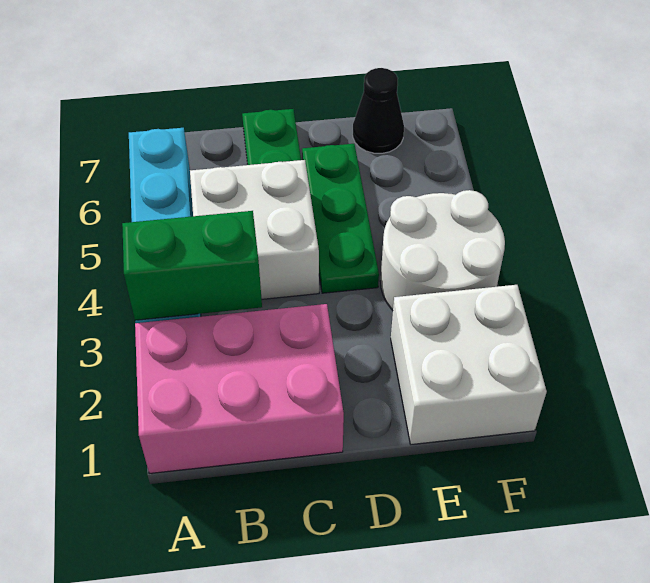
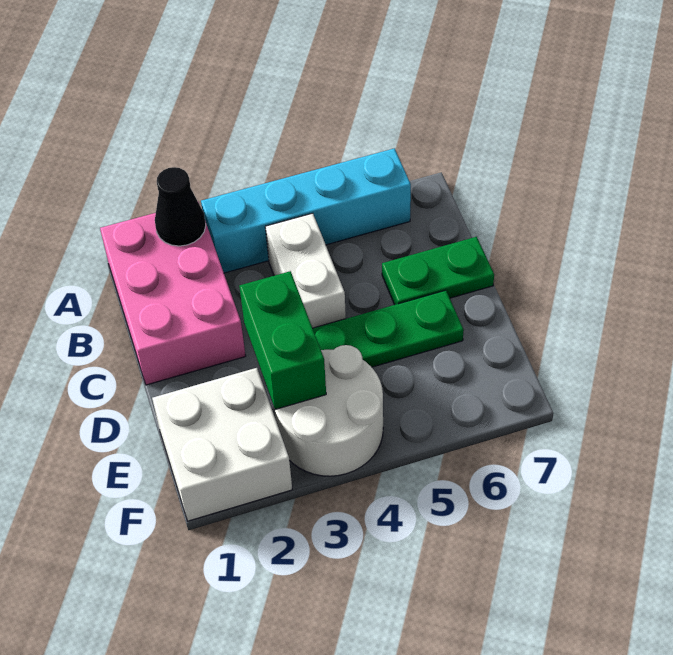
green brick A3:B3 level 2 -> green brick D3:E3 level 2
white brick B4:C5 level 1 -> white brick B4:C4 level 1
black cone E7 level 1 -> black cone A2 level 2

